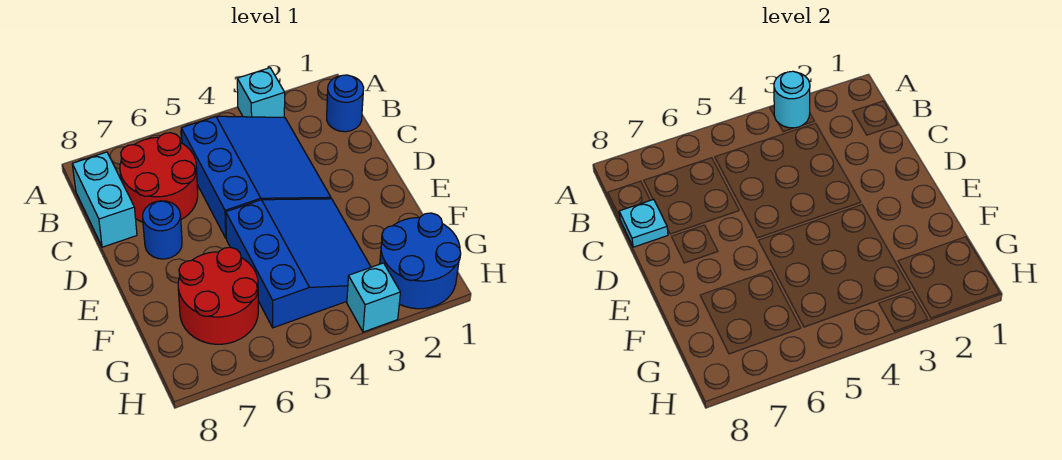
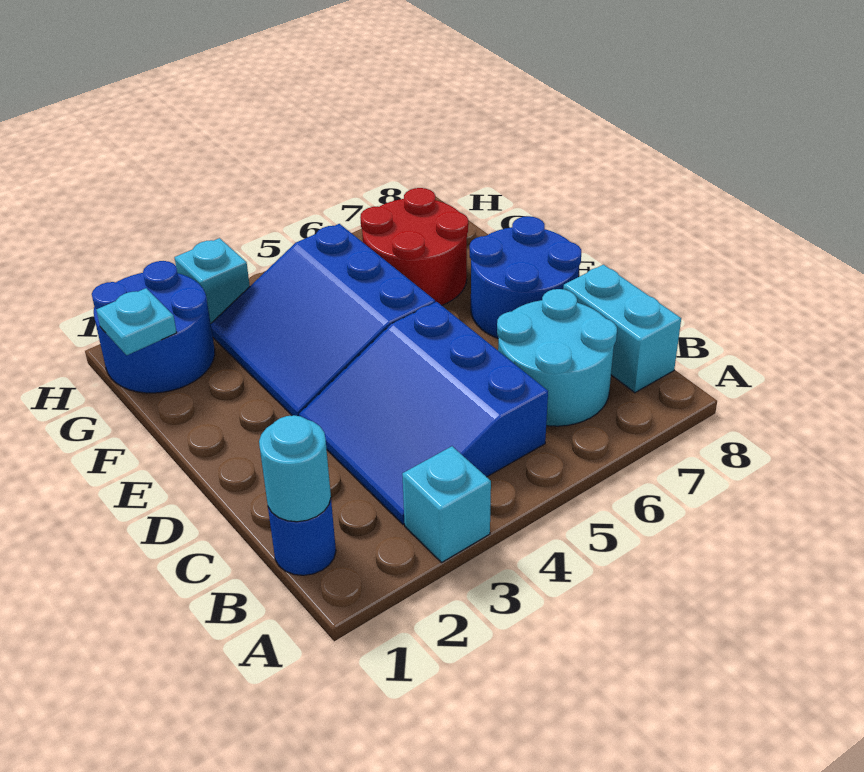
cyan round brick A3 level 2 -> cyan round brick B1 level 2
red round brick B6:C7 level 1 -> cyan round brick B6:C7 level 1
cyan plate C8 level 2 -> cyan plate G1 level 2
blue round brick D7 level 1 -> blue round brick D7:E8 level 1

